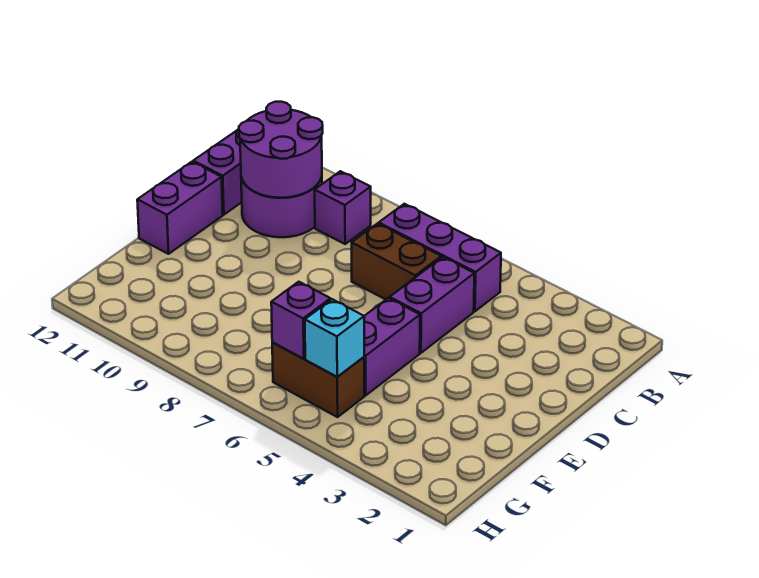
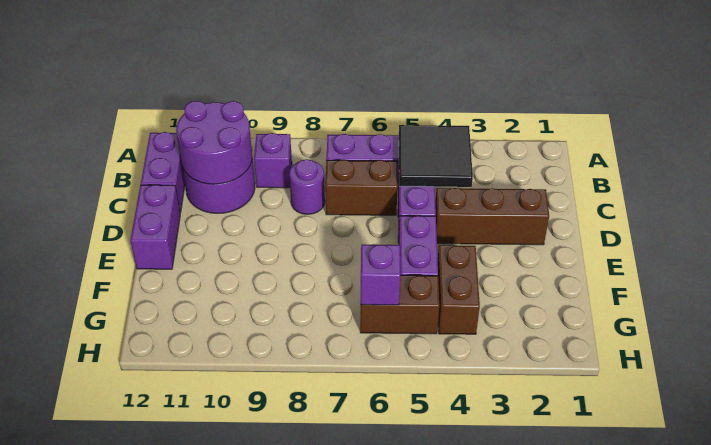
none -> black tile B4:C5 level 2
none -> purple round brick C8 level 1
none -> brown brick D2:D4 level 1
none -> brown brick F4:G4 level 1
cyan brick G5 level 2 -> none

